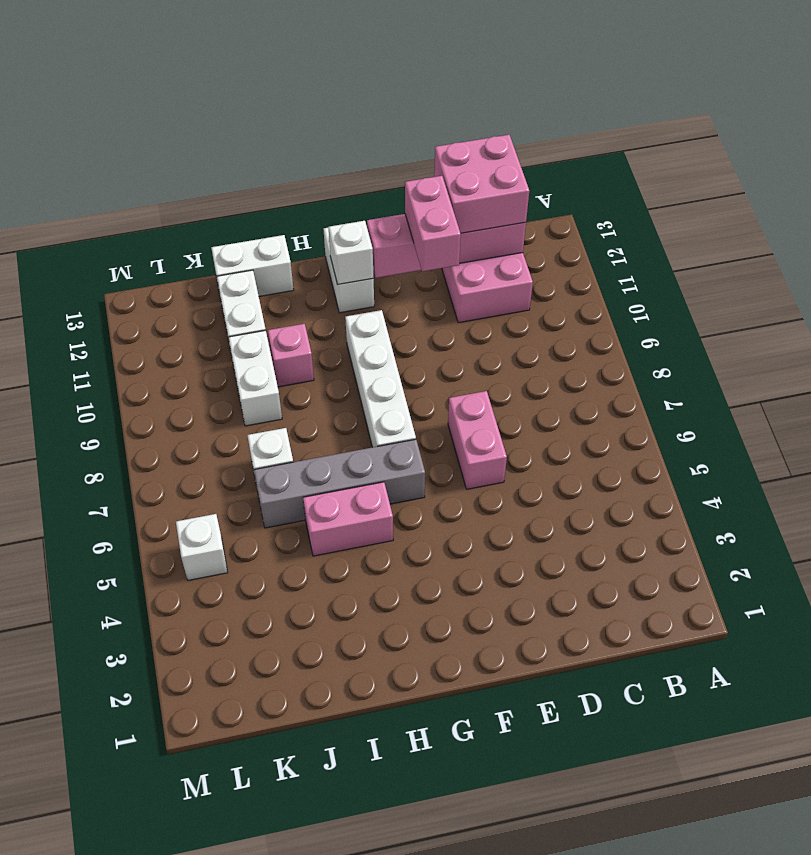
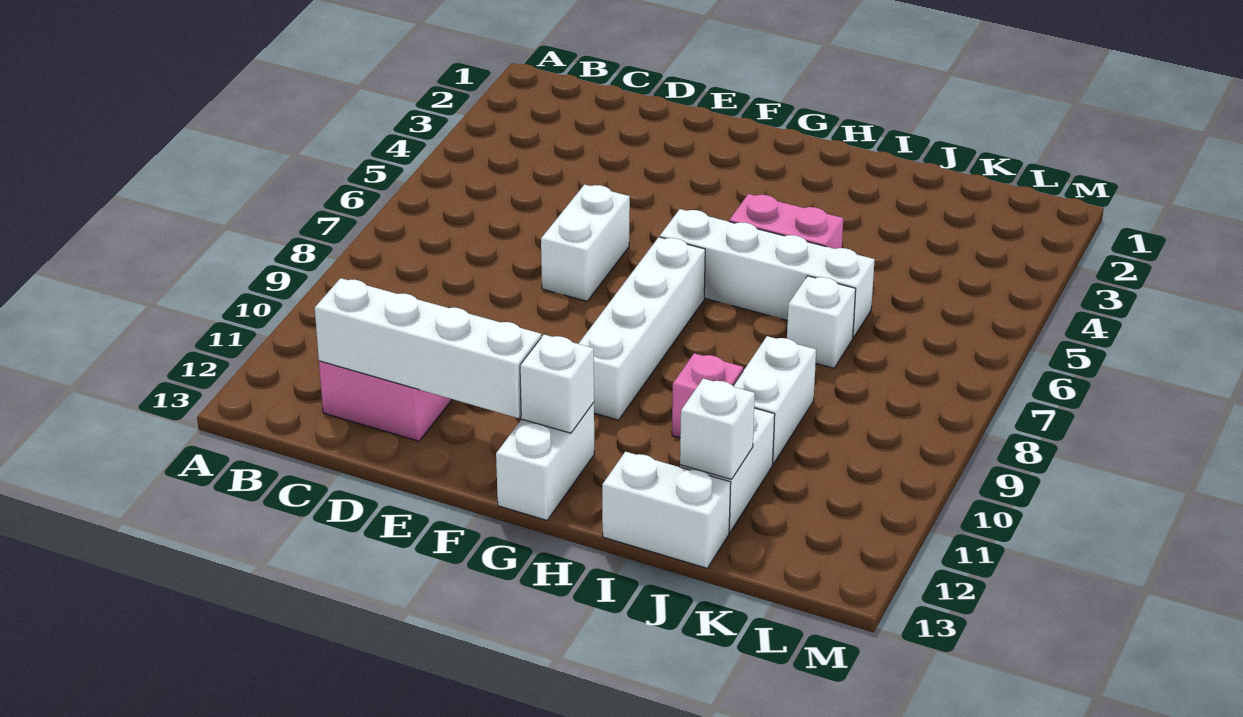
pink brick C12:F12 level 2 -> white brick C12:F12 level 2
pink brick C12:D13 level 3 -> none
pink brick E6:E7 level 1 -> white brick E6:E7 level 1
pink brick E11:E12 level 3 -> none
grey brick G6:J6 level 1 -> white brick G6:J6 level 1
white brick L5 level 1 -> white brick J12 level 2

